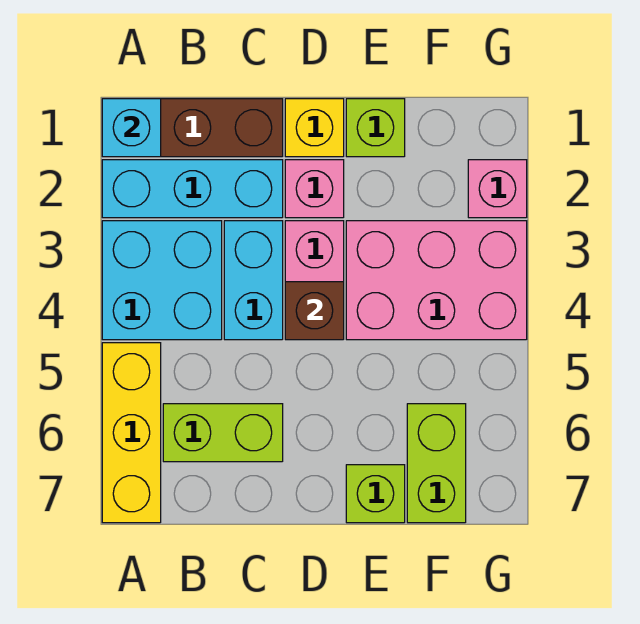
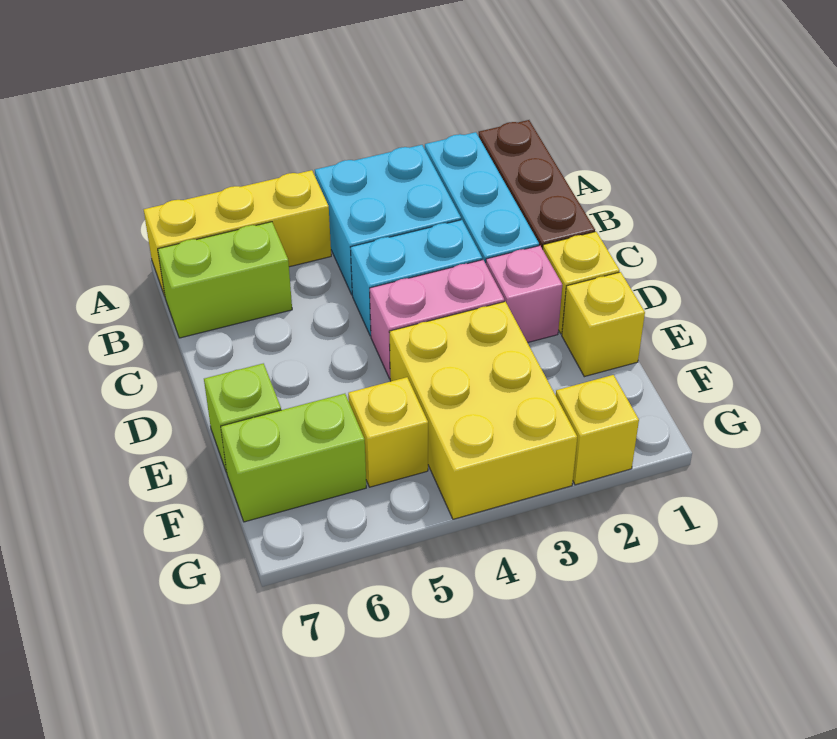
cyan brick A1 level 2 -> none
lime brick B6:C6 level 1 -> lime brick B6:B7 level 1
brown brick D4 level 2 -> none
lime brick E1 level 1 -> yellow brick E1 level 1
pink brick E3:G4 level 1 -> yellow brick E3:G4 level 1
none -> yellow brick F5 level 1
pink brick G2 level 1 -> yellow brick G2 level 1

